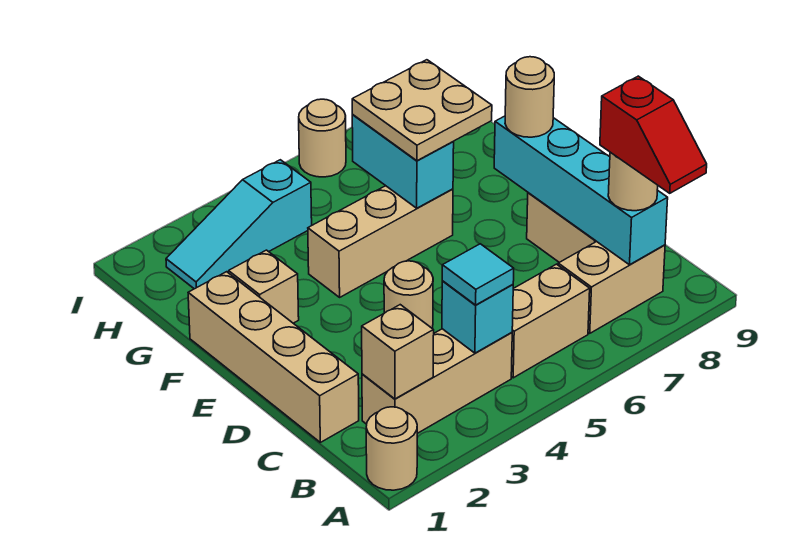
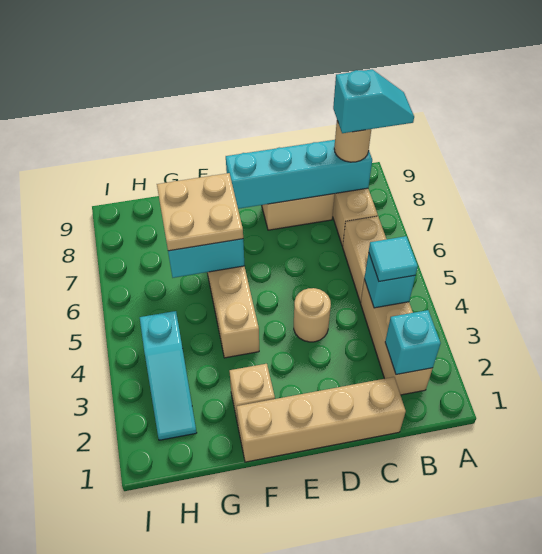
tan round brick A1 level 1 -> none
red slope A8:B8 level 4 top B -> cyan slope A8:B8 level 4 top B
tan brick B2 level 2 -> cyan brick B2 level 2
tan round brick E8 level 3 -> none
tan round brick I6 level 1 -> none

